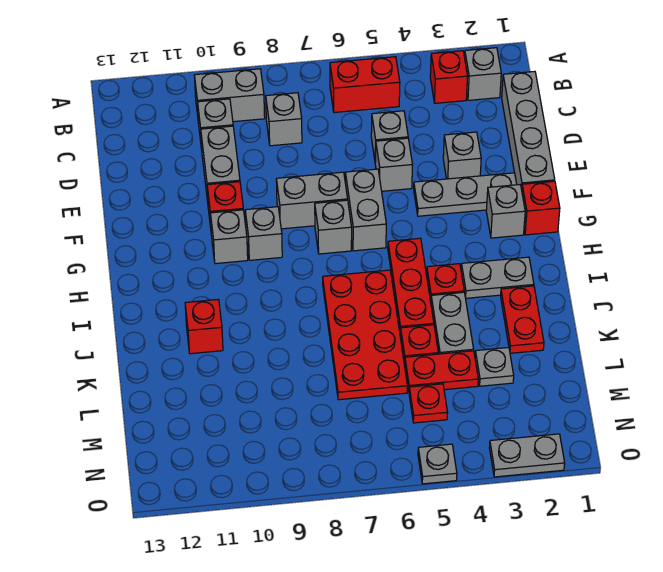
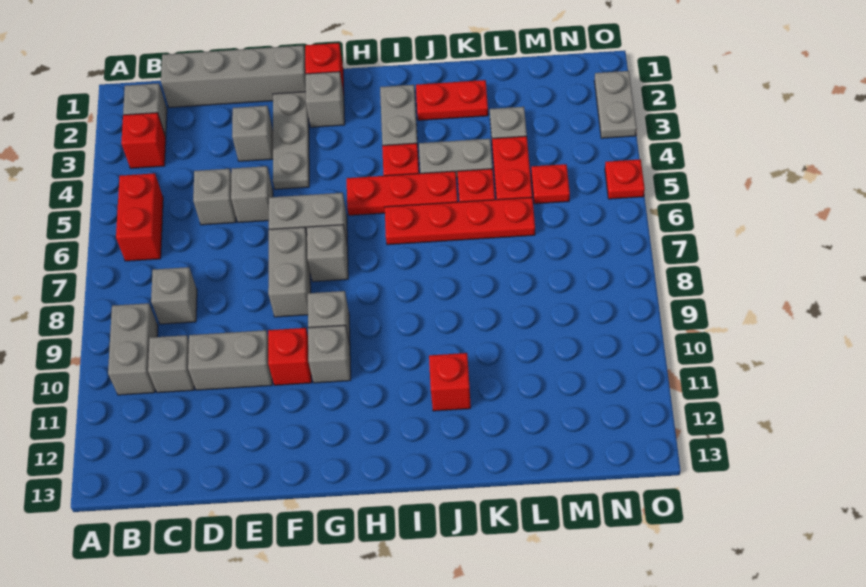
red plate I6:L7 level 1 -> red plate I6:L6 level 1
grey plate O5 level 1 -> red plate O5 level 1

